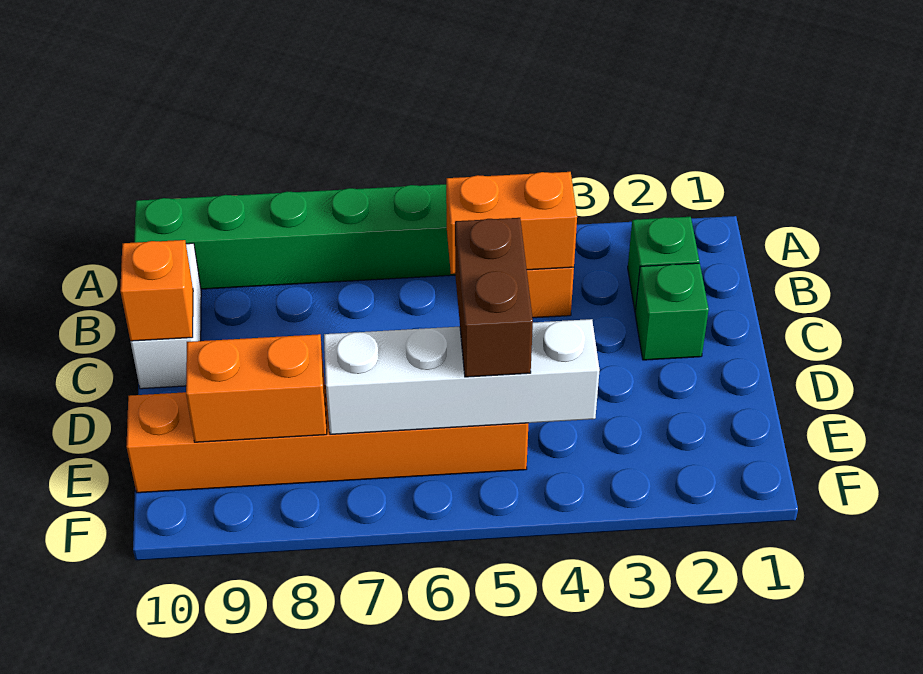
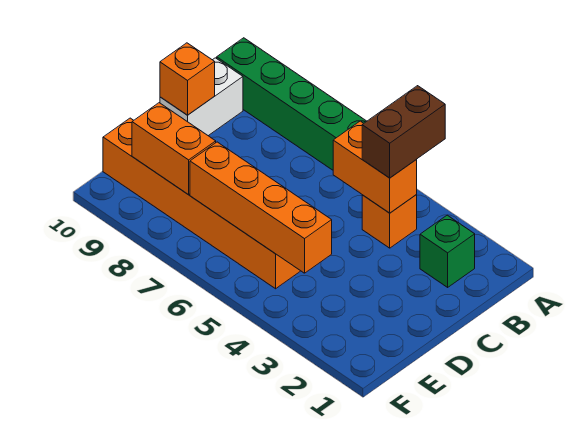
green brick C2 level 1 -> none
brown brick D5:E5 level 3 -> brown brick A4:B4 level 3
white brick E4:E7 level 2 -> orange brick E4:E7 level 2

